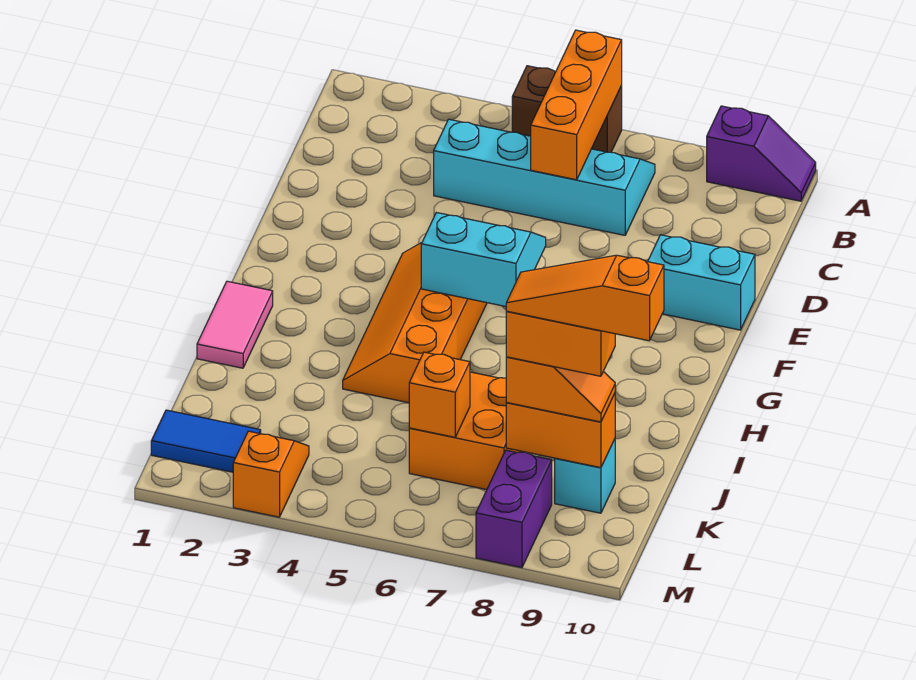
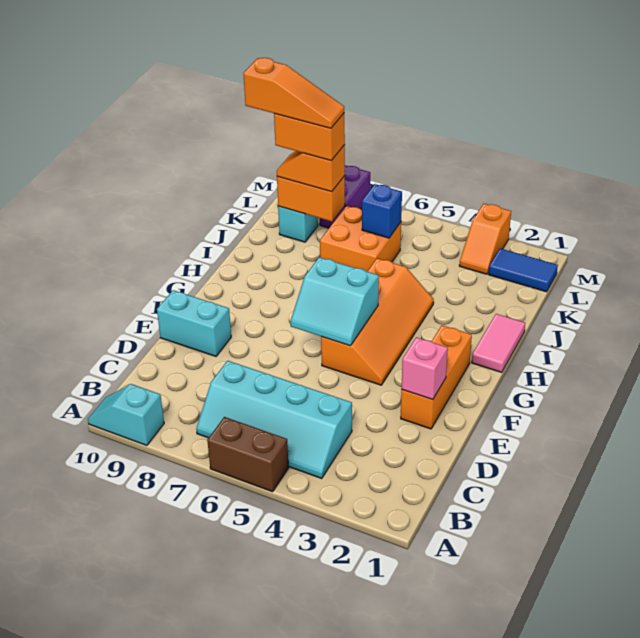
orange brick A6:C6 level 2 -> orange brick E2:G2 level 1
purple slope A9:A10 level 1 top 9 -> cyan slope A9:A10 level 1 top 9
none -> pink brick E2 level 2
orange brick K6 level 2 -> blue brick K6 level 2

